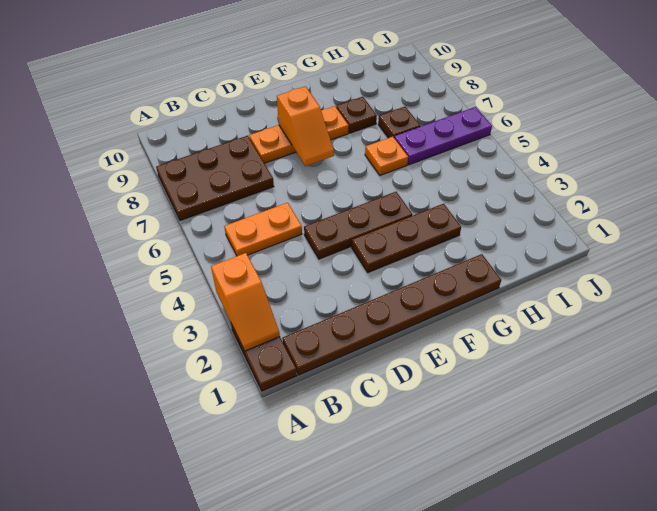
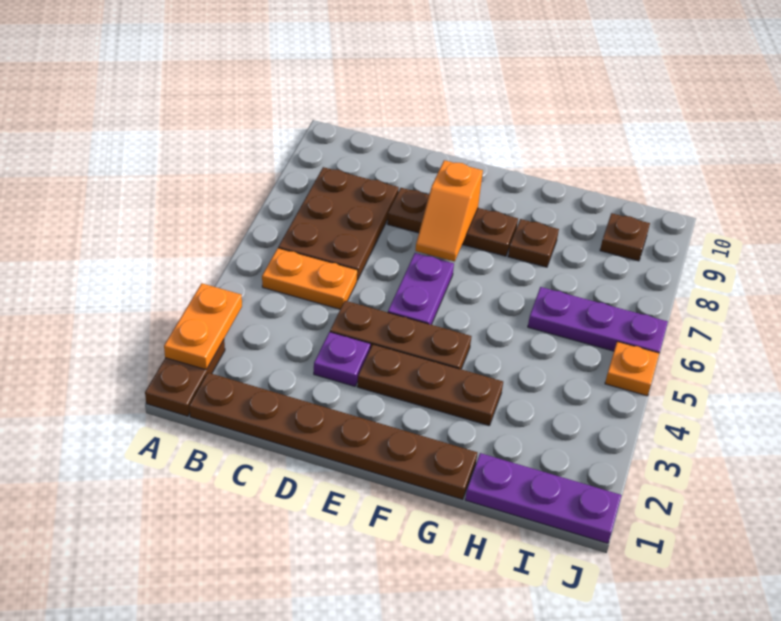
orange slope A2:A3 level 2 top 3 -> orange plate A2:A3 level 2
brown plate A7:C8 level 1 -> brown plate B6:C8 level 1
none -> purple plate D3 level 1
orange plate D8:F8 level 1 -> brown plate D8:F8 level 1
none -> purple plate E5:E6 level 1
orange plate G6 level 1 -> orange plate J5 level 1
none -> purple plate H1:J1 level 1
brown plate H7 level 1 -> brown plate I9 level 1

